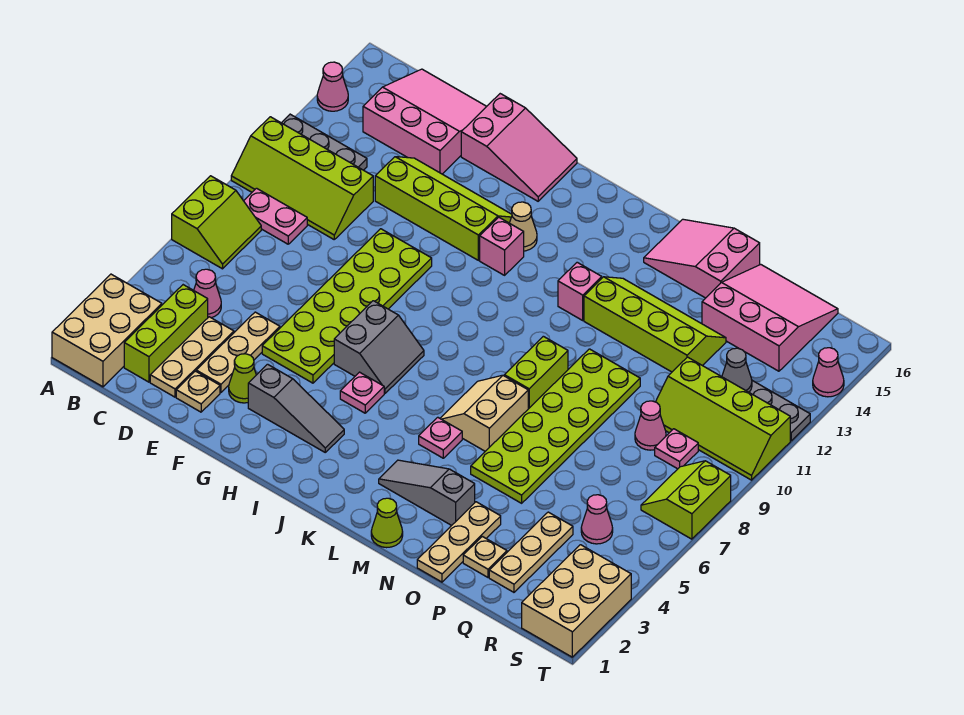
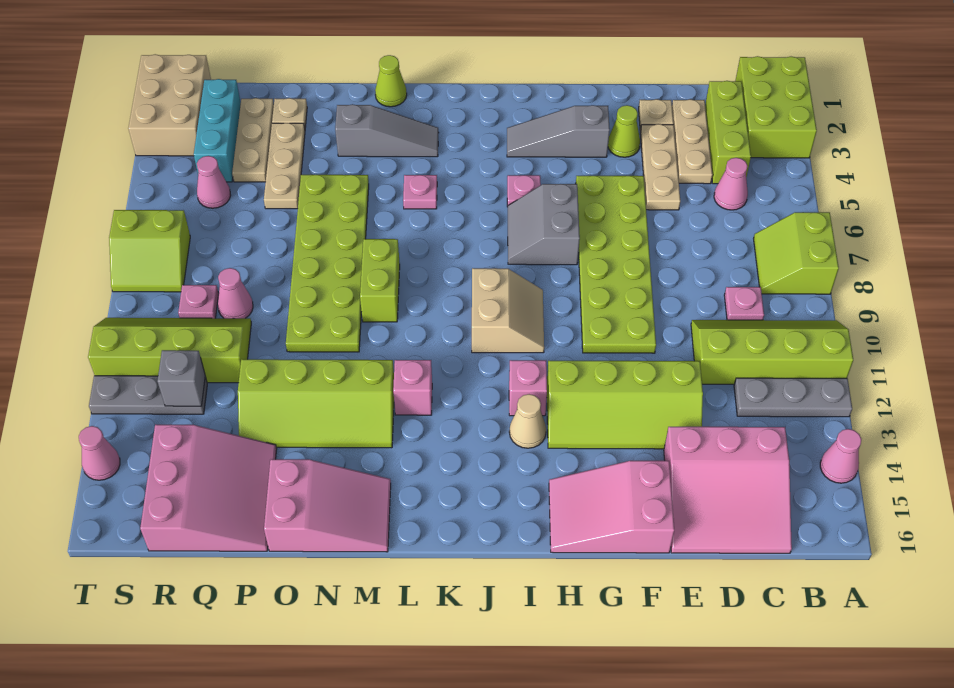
tan brick A1:B3 level 1 -> lime brick A1:B3 level 1
pink plate B9:C9 level 1 -> pink plate C9 level 1
tan slope L6:M7 level 1 top M -> tan slope I9:J10 level 1 top J
tan plate O1:O3 level 1 -> tan plate P3:P5 level 1
pink slope P14:R16 level 1 top 14 -> pink slope P14:R16 level 1 top R
none -> cyan brick R2:R4 level 1
grey cone R12 level 2 -> grey brick R12 level 2
lime slope S7:T8 level 1 top T -> lime slope S7:T8 level 1 top 7

